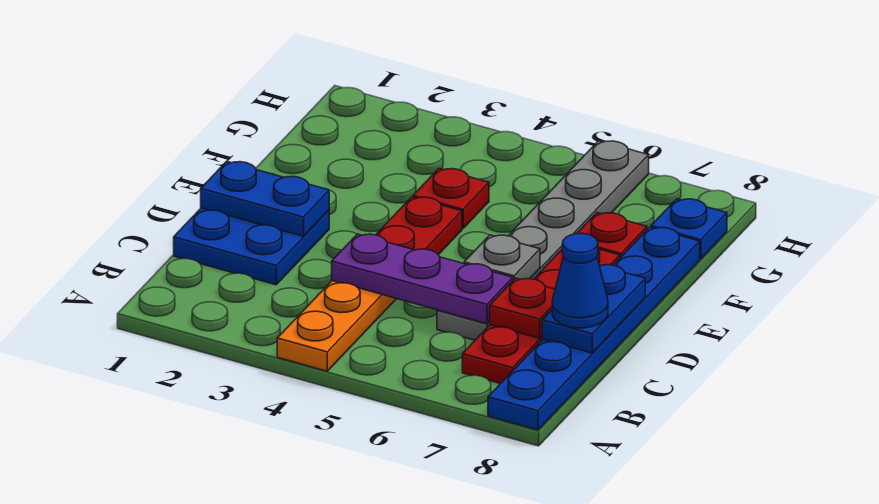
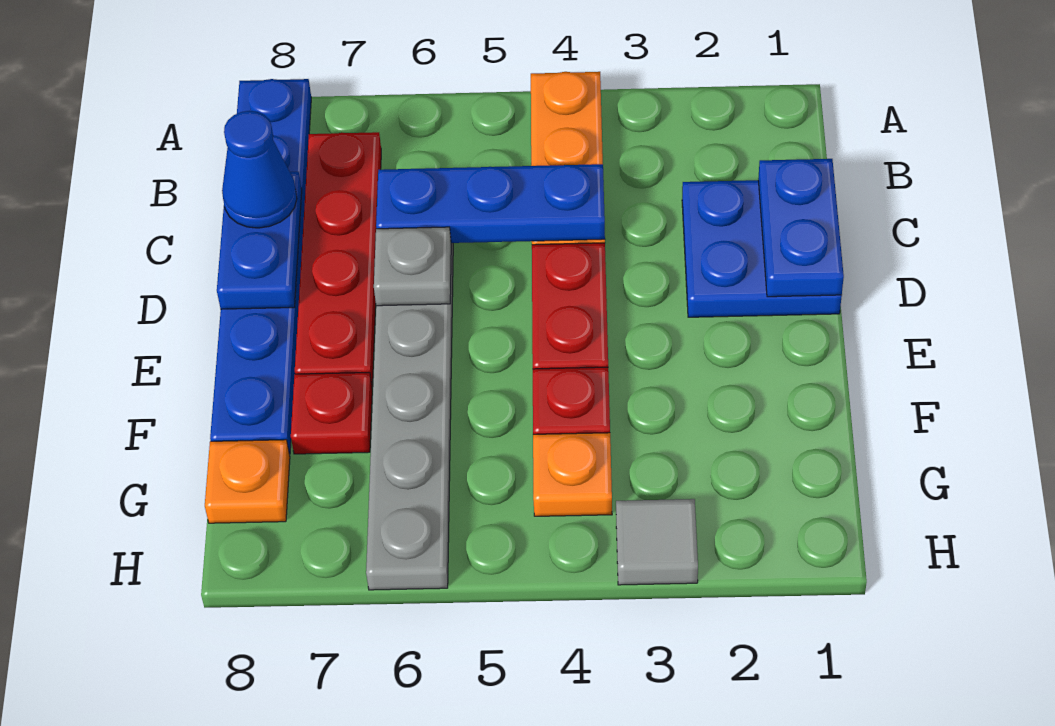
purple plate C4:C6 level 2 -> blue plate C4:C6 level 2
red plate C7 level 2 -> none
blue plate D1:D2 level 2 -> blue plate C1:D1 level 2
none -> orange plate G4 level 1
blue plate G8 level 1 -> orange plate G8 level 1
none -> grey tile H3 level 1

